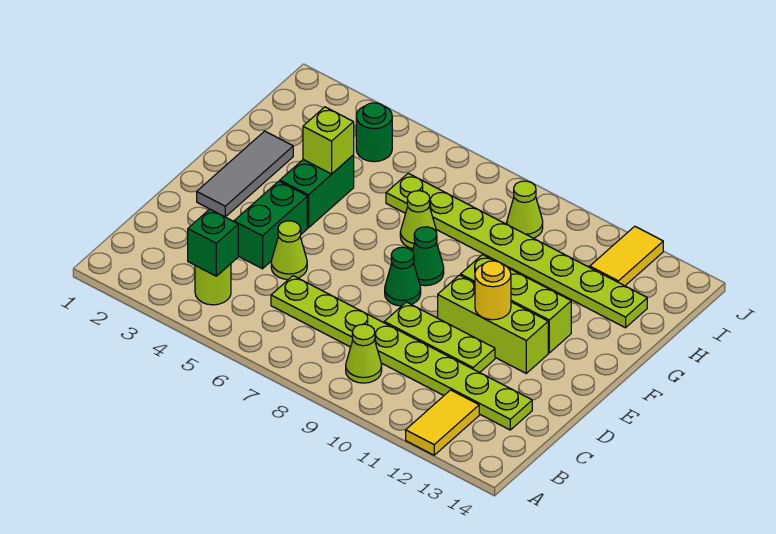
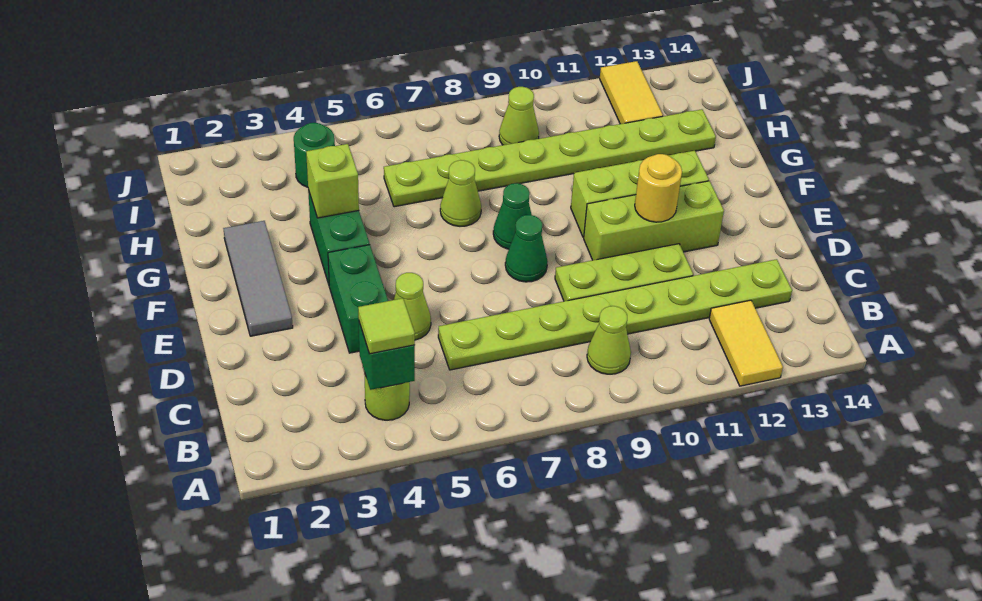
none -> lime tile B4 level 3

